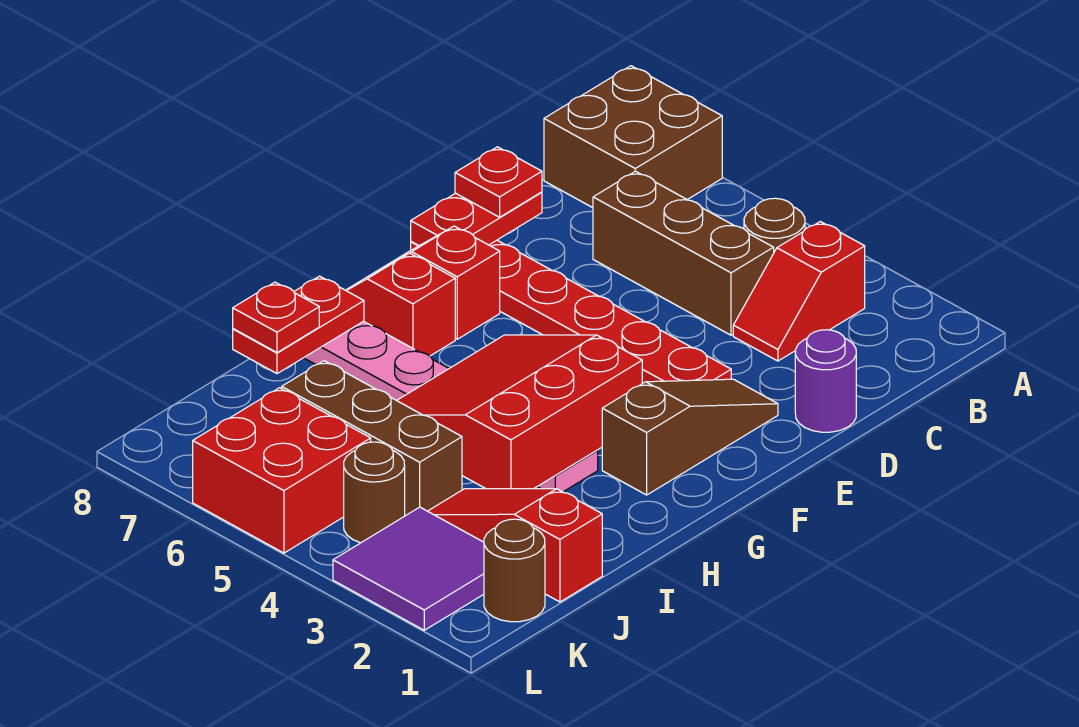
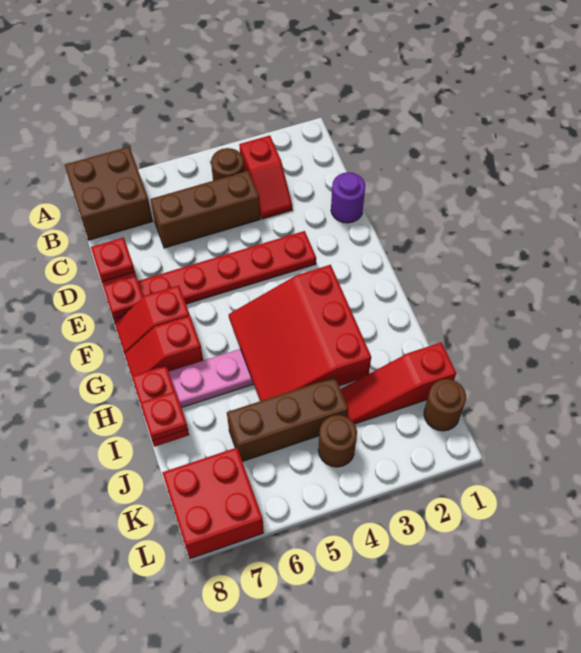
brown slope E2:G2 level 1 top G -> none
purple tile K2:L3 level 1 -> none
red brick K5:L6 level 1 -> red brick K7:L8 level 1

